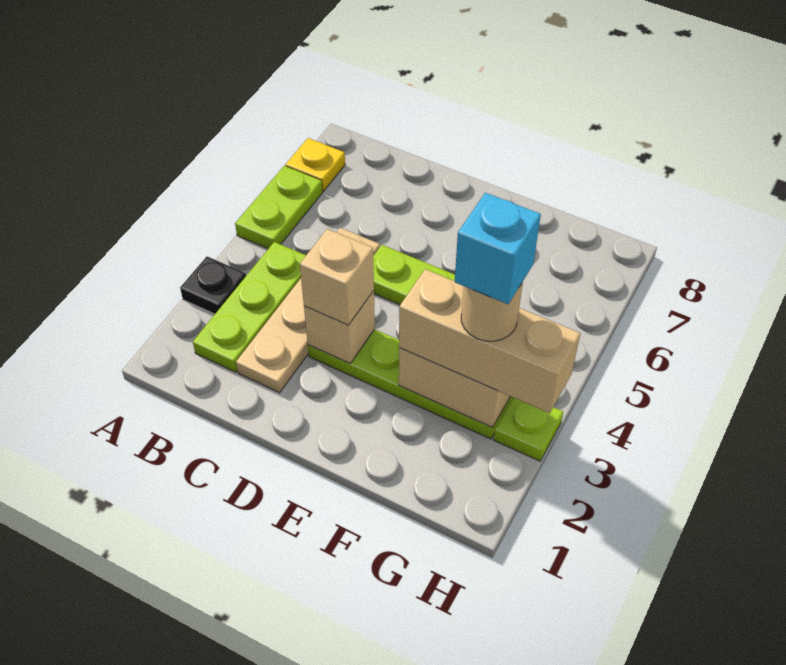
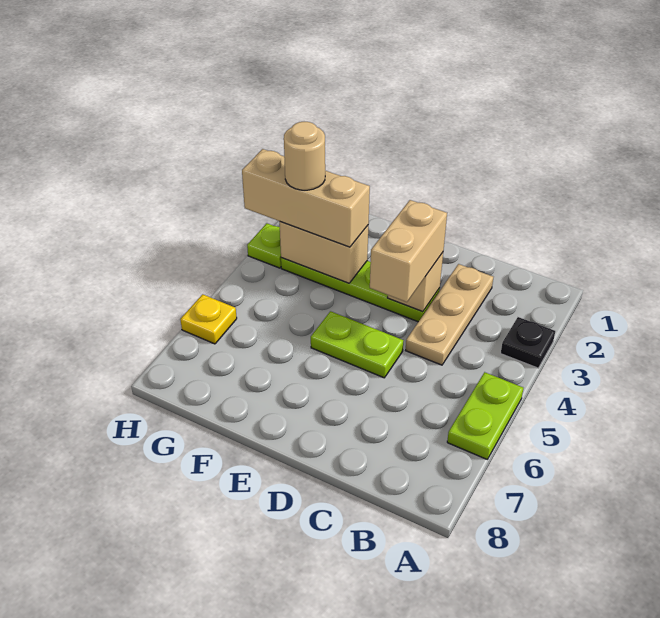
yellow plate A7 level 1 -> yellow plate H6 level 1
lime plate B2:B4 level 1 -> none
tan plate C2:C5 level 1 -> tan plate C2:C4 level 1
tan brick D3 level 3 -> tan brick D3:D4 level 3
cyan brick G3 level 5 -> none

